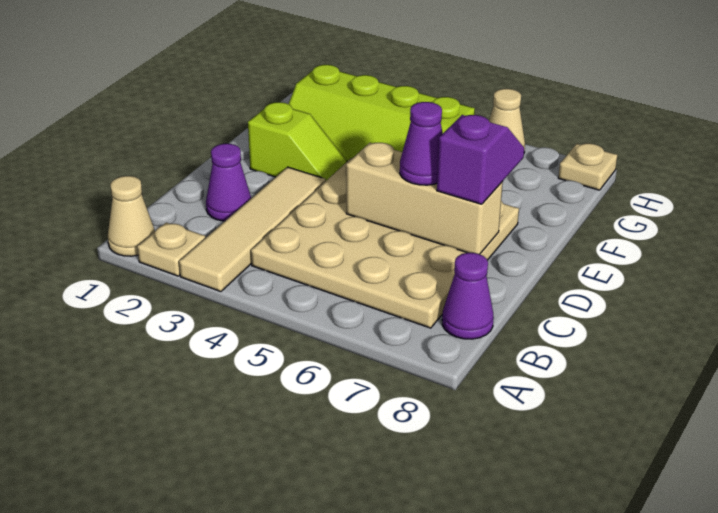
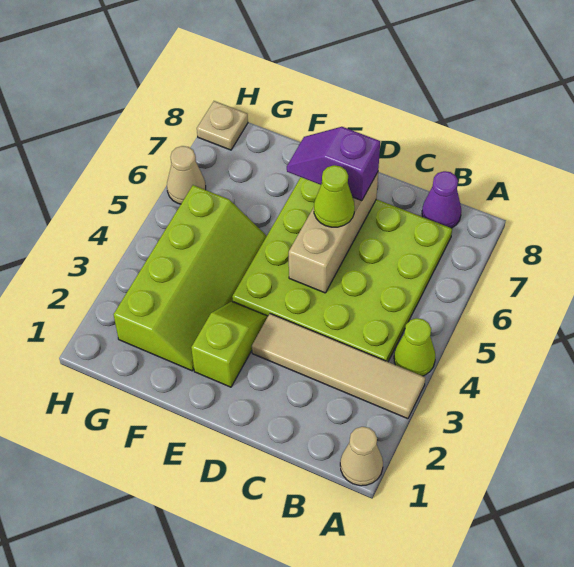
tan plate A2 level 1 -> none
none -> lime cone A4 level 1
tan plate B4:E7 level 1 -> lime plate B4:E7 level 1
purple cone C2 level 1 -> none
purple cone D6 level 3 -> lime cone D6 level 3

